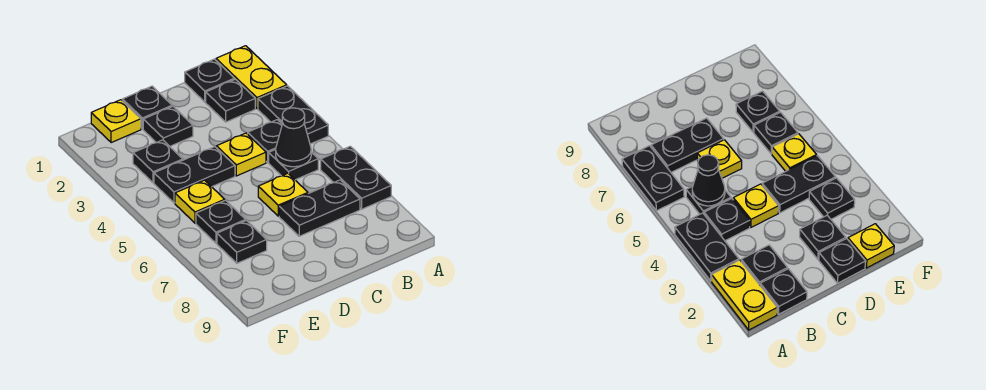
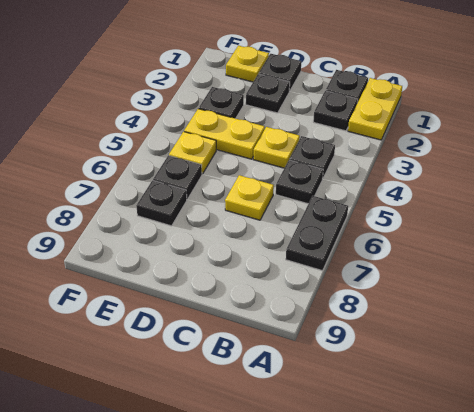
black plate A3:A4 level 1 -> none
black cone B5 level 2 -> none
black plate B7:C7 level 1 -> none
black plate D4:E4 level 1 -> yellow plate D4:E4 level 1

